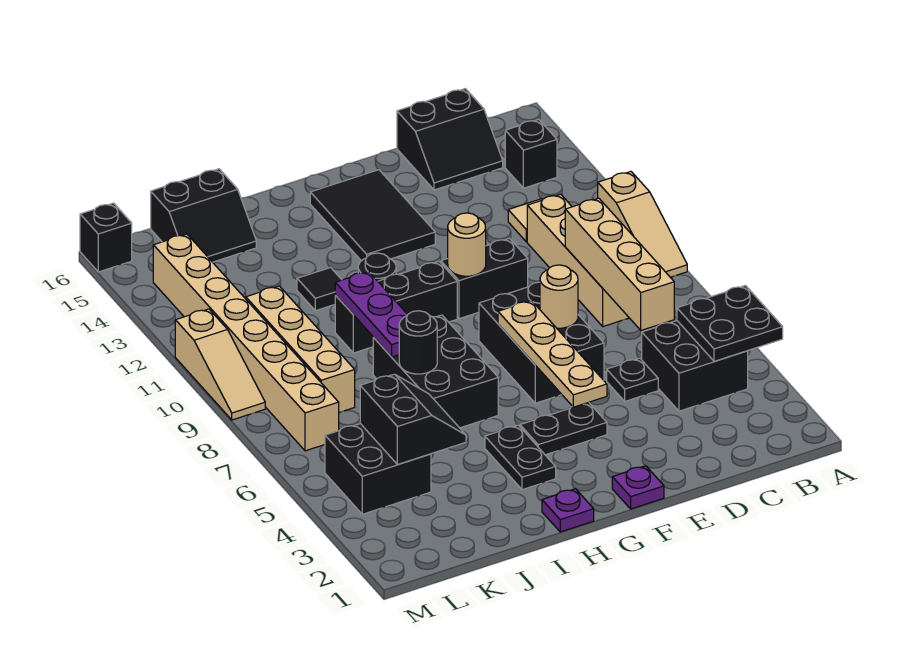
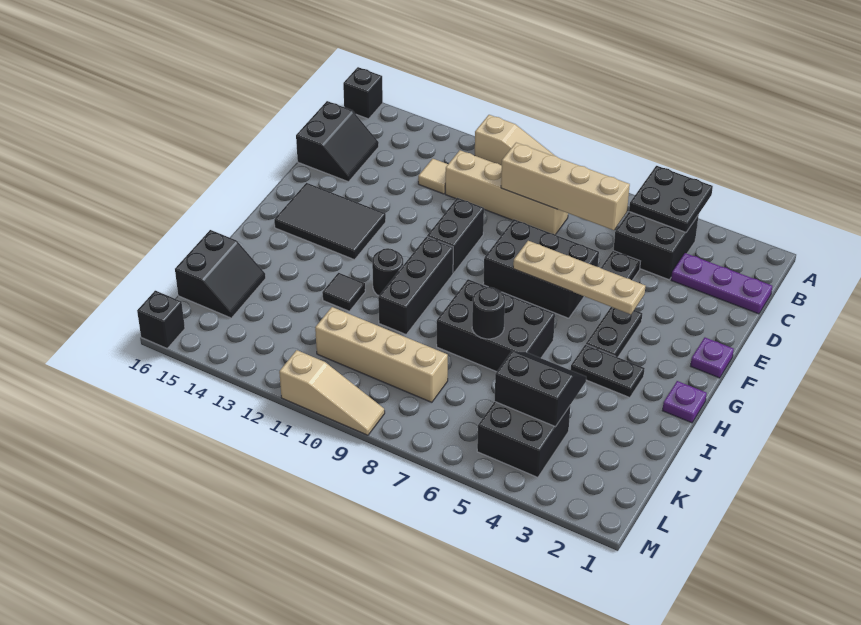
black brick B14 level 1 -> black brick A16 level 1
tan round brick E7 level 2 -> none
tan round brick F10 level 2 -> none
purple plate I8:I10 level 2 -> purple plate C1:C3 level 1
tan brick L7:L14 level 1 -> none

